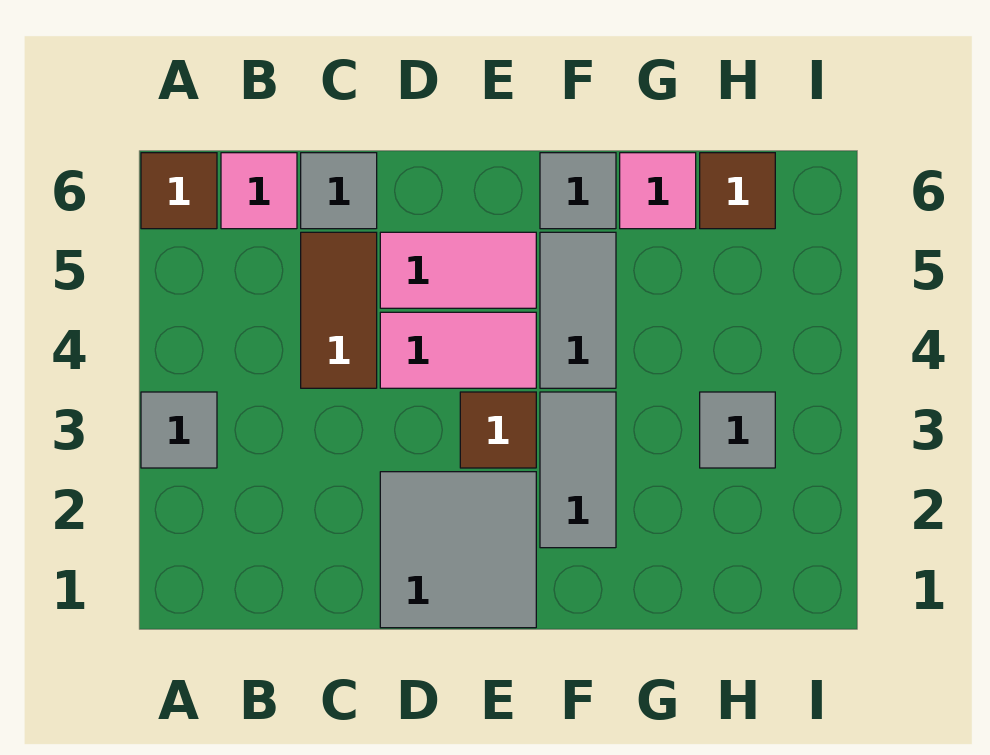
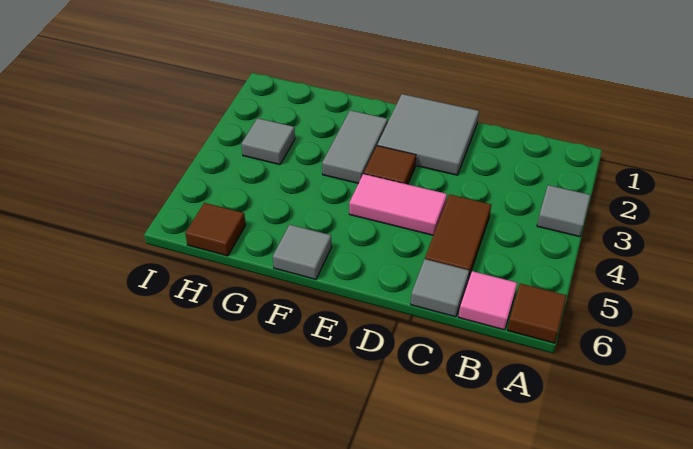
pink tile D5:E5 level 1 -> none
grey tile F4:F5 level 1 -> none
pink tile G6 level 1 -> none

